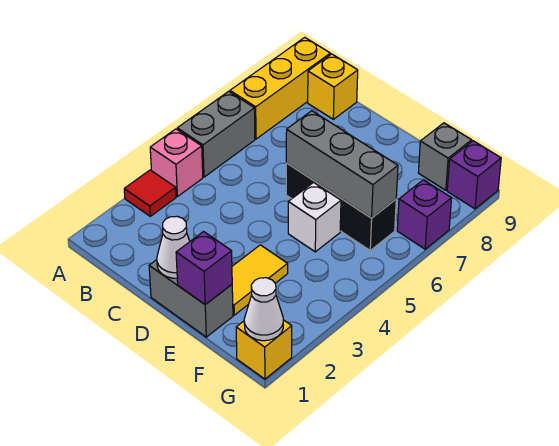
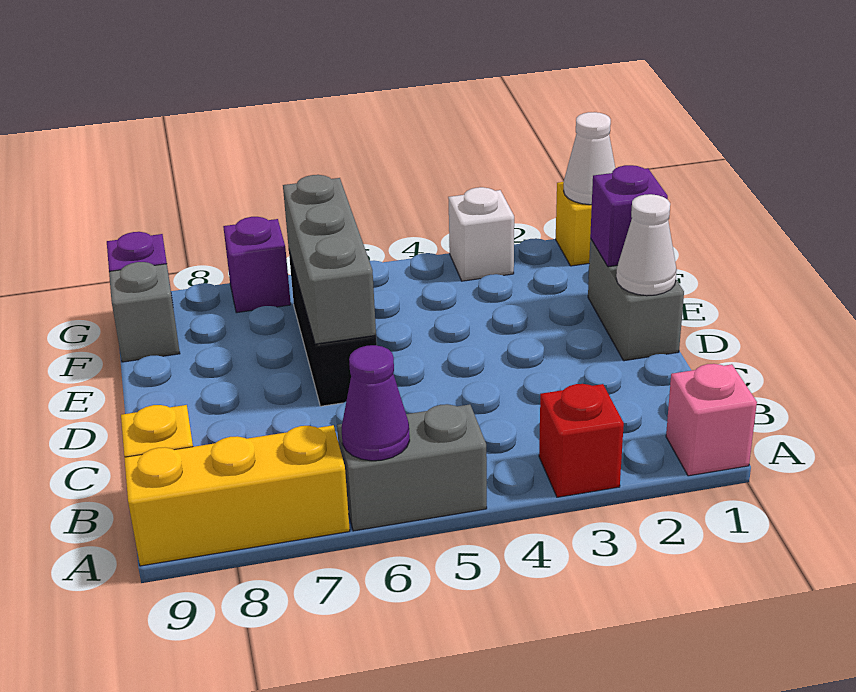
red tile A3 level 1 -> red brick A3 level 1
pink brick A4 level 1 -> pink brick A1 level 1
none -> purple cone A6 level 2
yellow tile E2:E3 level 1 -> none
white brick E5 level 1 -> white brick G3 level 1

